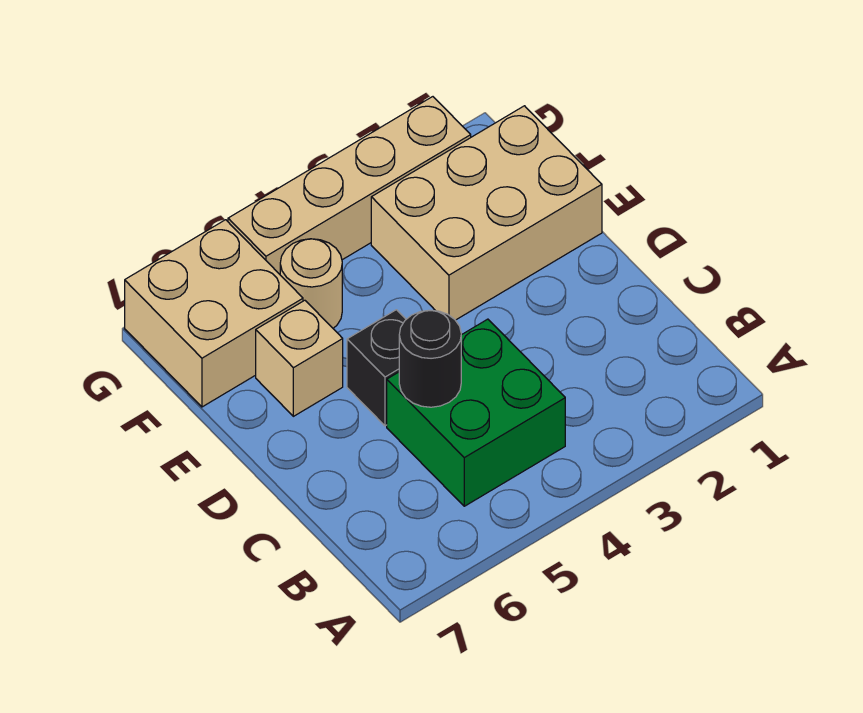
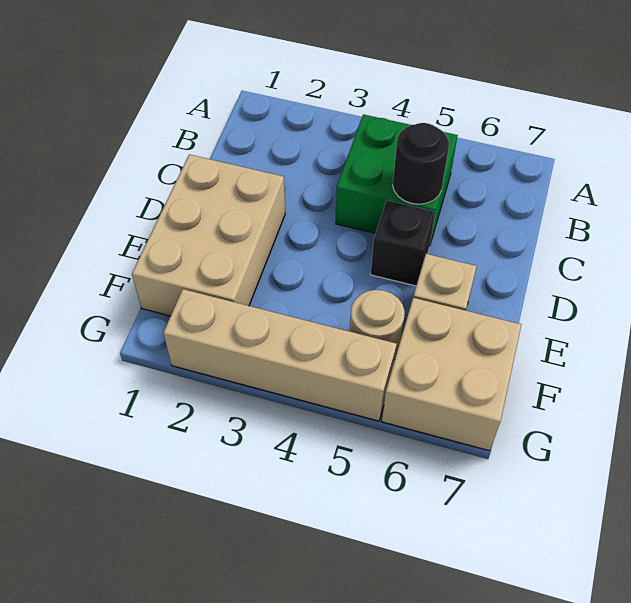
tan brick E1:F3 level 1 -> tan brick D1:F2 level 1

